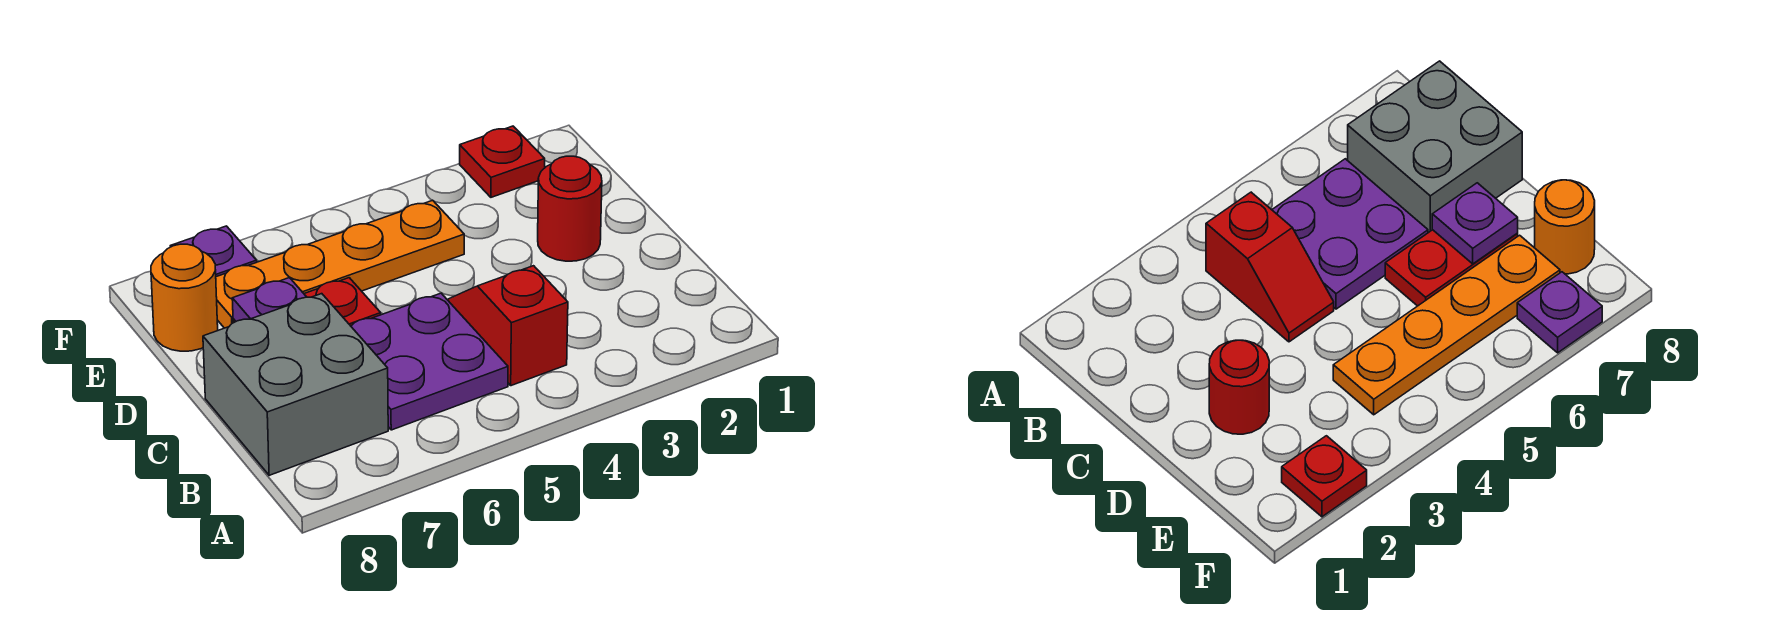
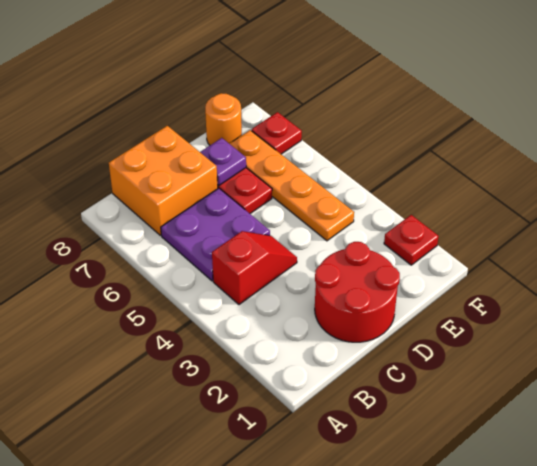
grey brick B7:C8 level 1 -> orange brick B7:C8 level 1
red round brick D2 level 1 -> red round brick C1:D2 level 1
purple plate F7 level 1 -> red plate F7 level 1

